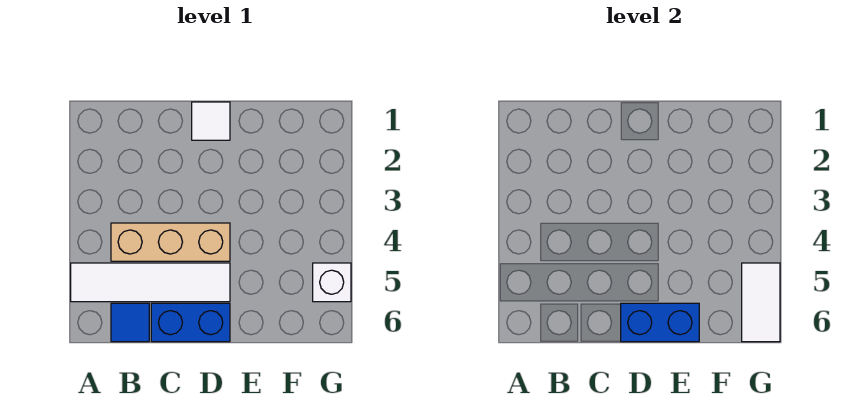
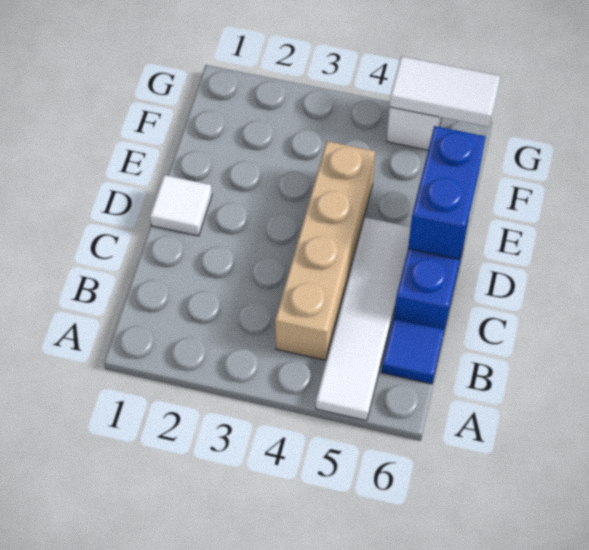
tan brick B4:D4 level 1 -> tan brick B4:E4 level 1

